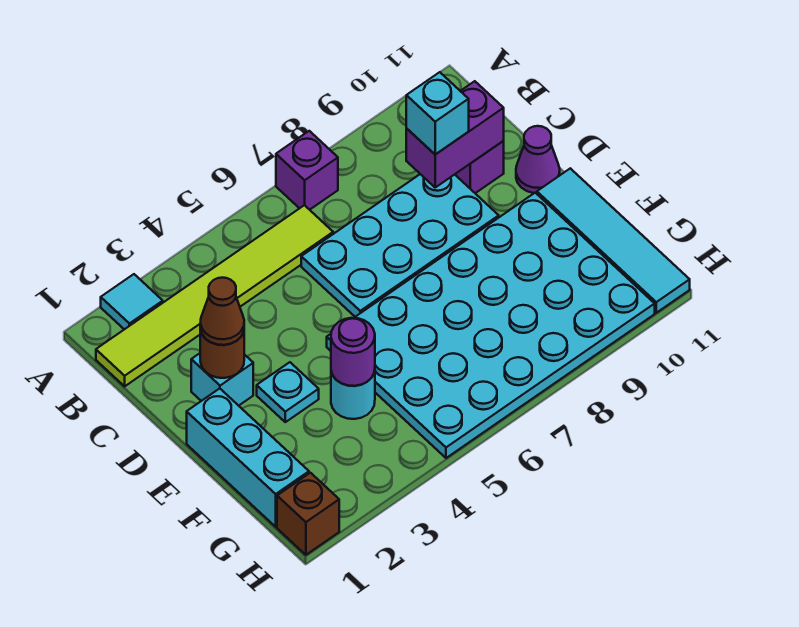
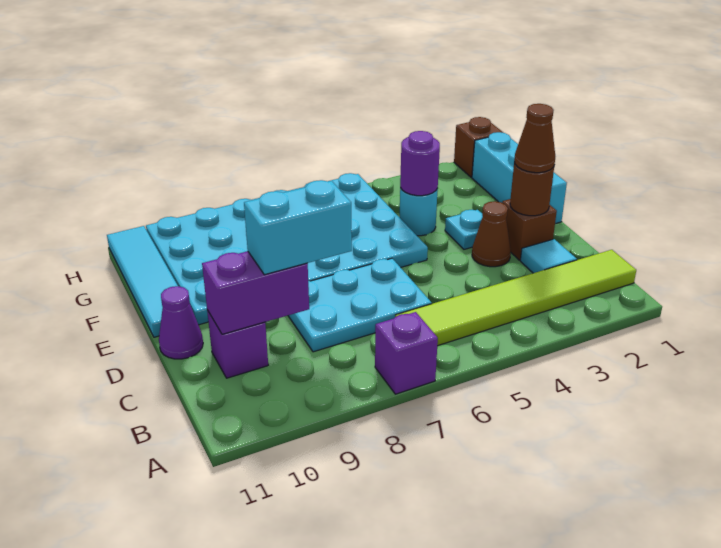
cyan tile A2 level 1 -> cyan tile C2 level 1
cyan plate C6:D9 level 1 -> cyan plate C6:D8 level 1
cyan brick C9 level 3 -> cyan brick C8:C9 level 3
cyan brick D2 level 1 -> brown brick D2 level 1
none -> brown cone D3 level 1

